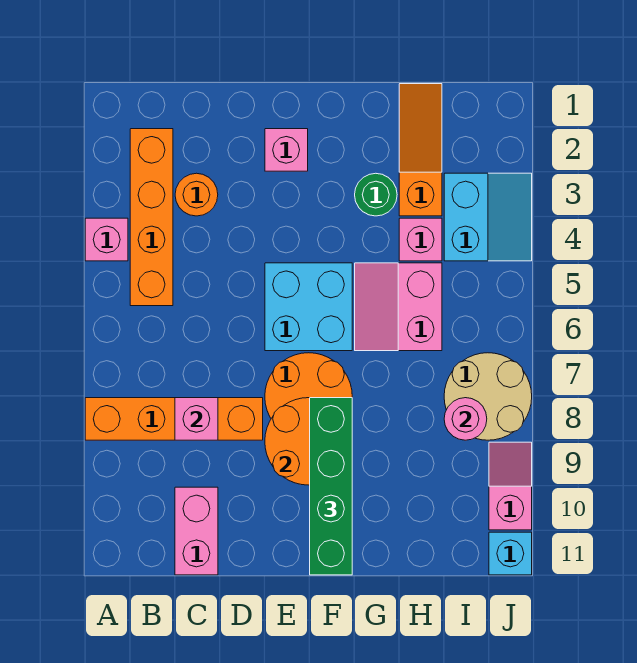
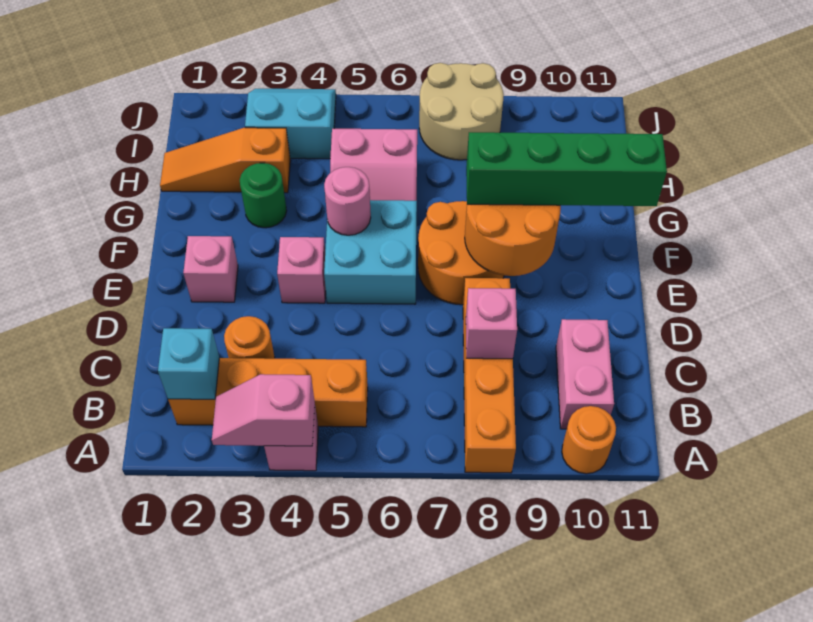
none -> orange round brick A10 level 1
pink brick C10:C11 level 1 -> pink brick B10:C10 level 1
pink brick H4 level 1 -> pink brick E4 level 1
pink round brick I8 level 2 -> pink round brick F5 level 2
pink slope J9:J10 level 1 top 10 -> pink slope A3:A4 level 2 top 4
cyan brick J11 level 1 -> cyan brick B2 level 2

